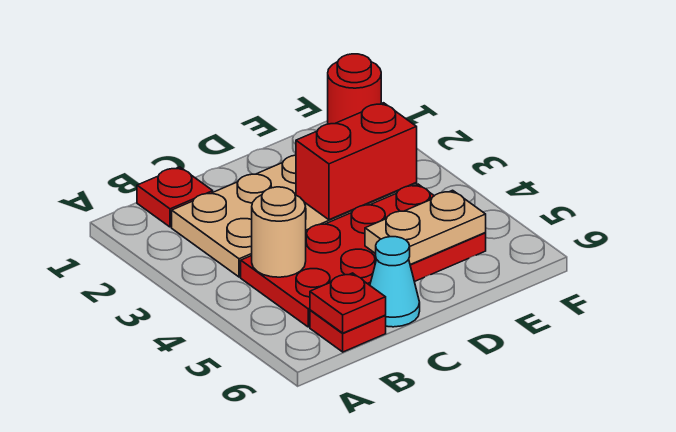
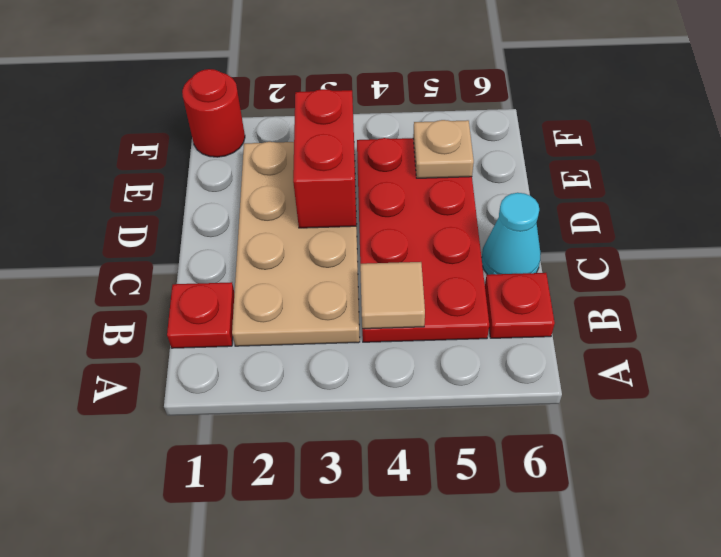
tan round brick B4 level 2 -> tan tile B4 level 2
red plate B6 level 2 -> none
tan plate D5:E5 level 2 -> tan plate E5 level 2

